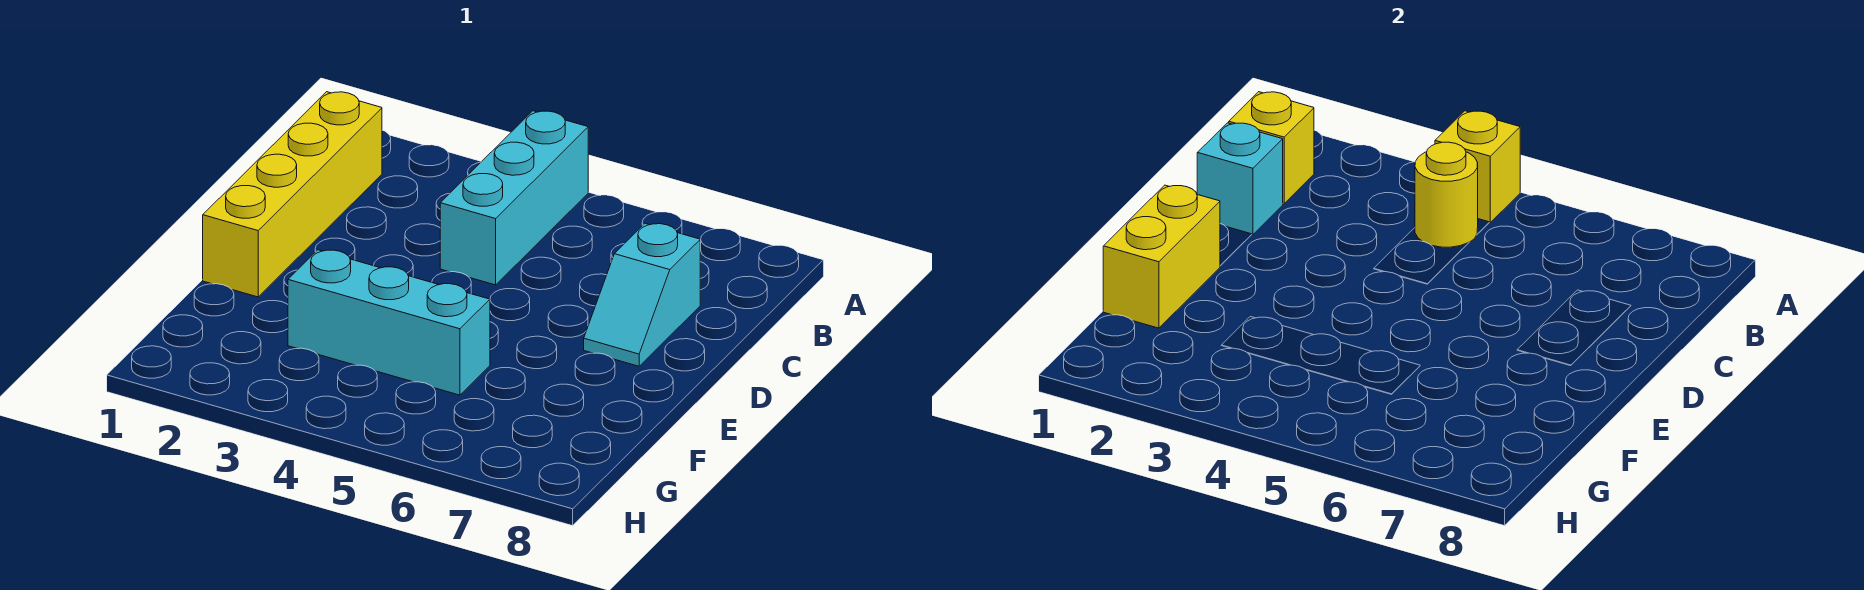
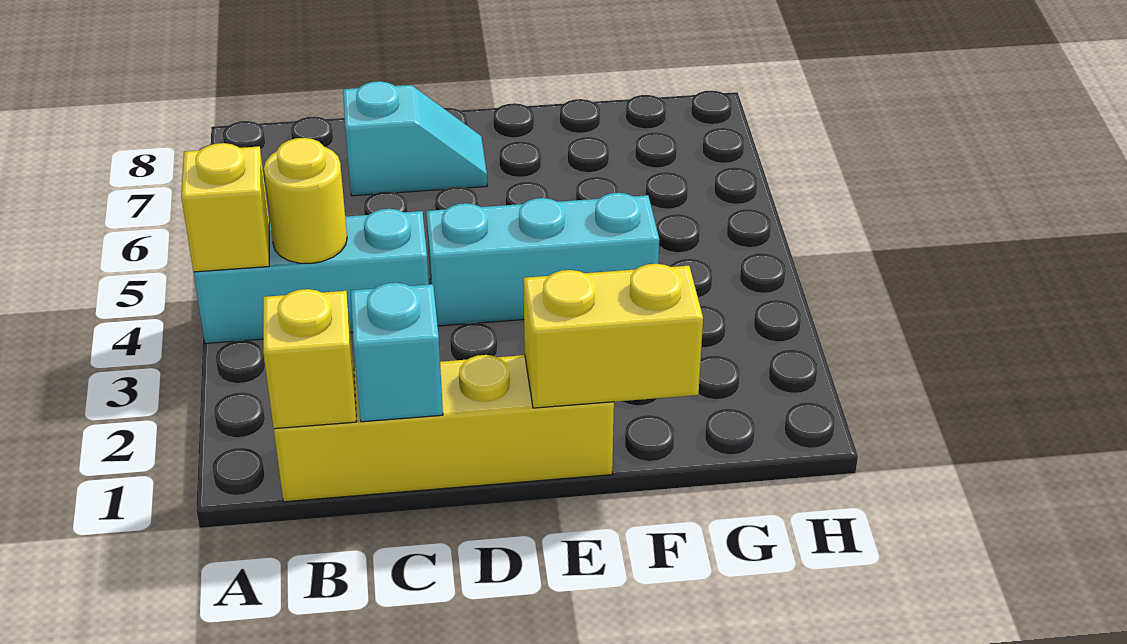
cyan brick F3:F5 level 1 -> cyan brick D4:F4 level 1

